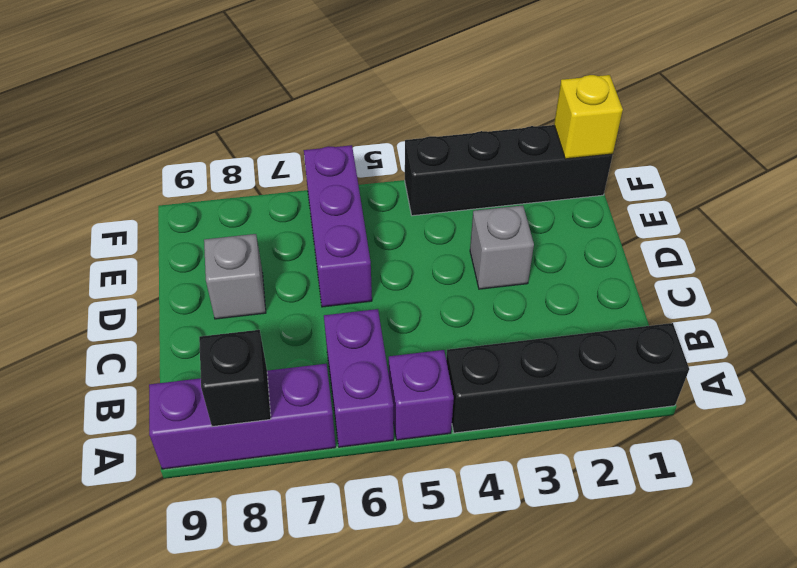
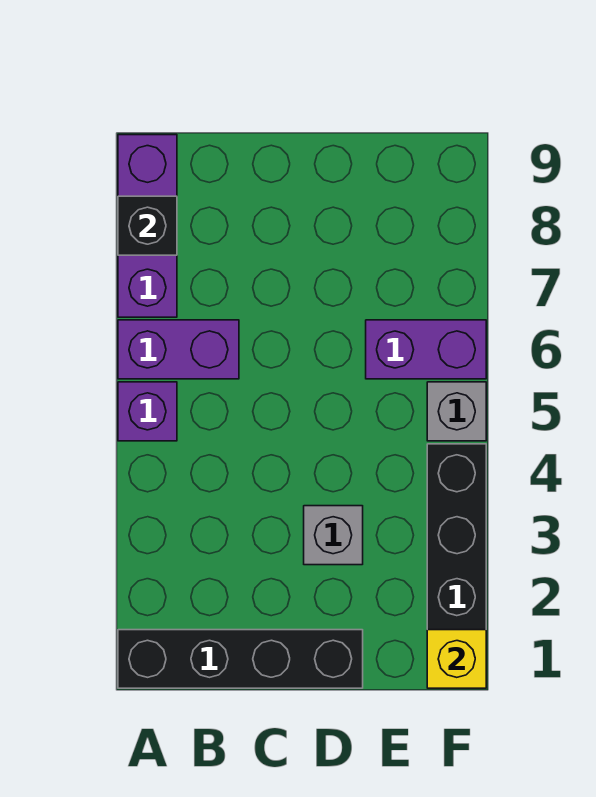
black brick A1:A4 level 1 -> black brick A1:D1 level 1
purple brick D6:F6 level 1 -> purple brick E6:F6 level 1
grey brick D8 level 1 -> grey brick F5 level 1

